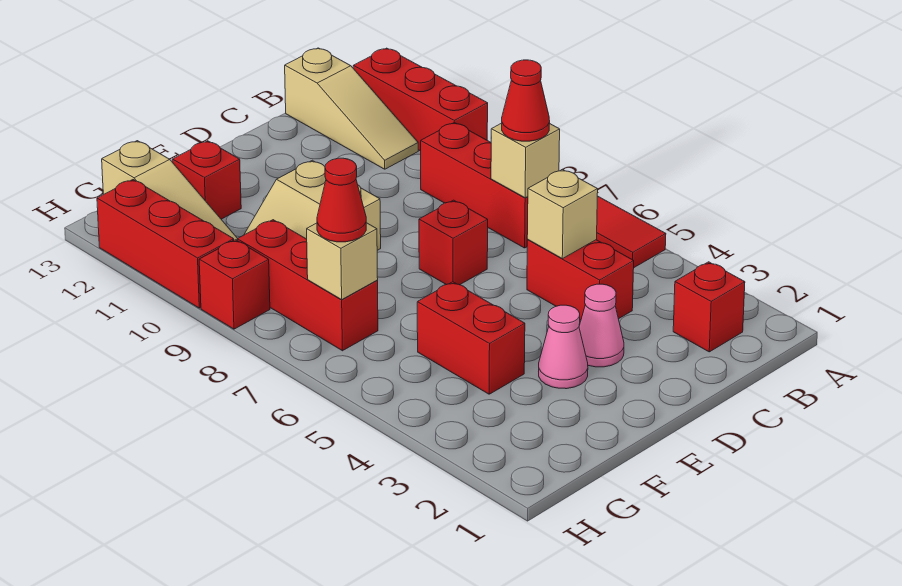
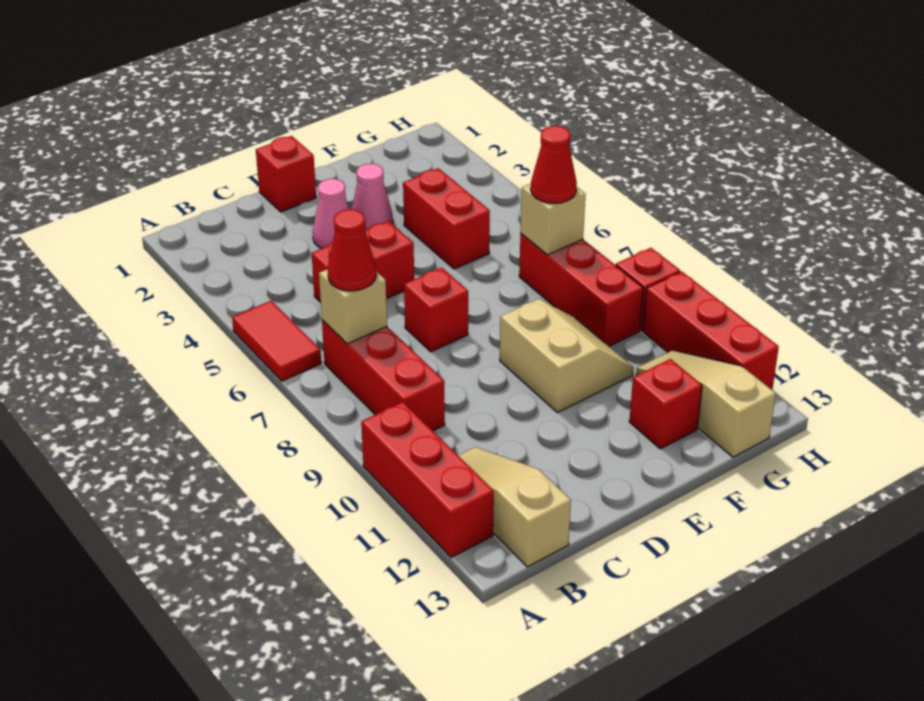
red brick B2 level 1 -> red brick D1 level 1
red brick C4:C5 level 1 -> red brick C5:D5 level 1
tan brick C5 level 2 -> none

